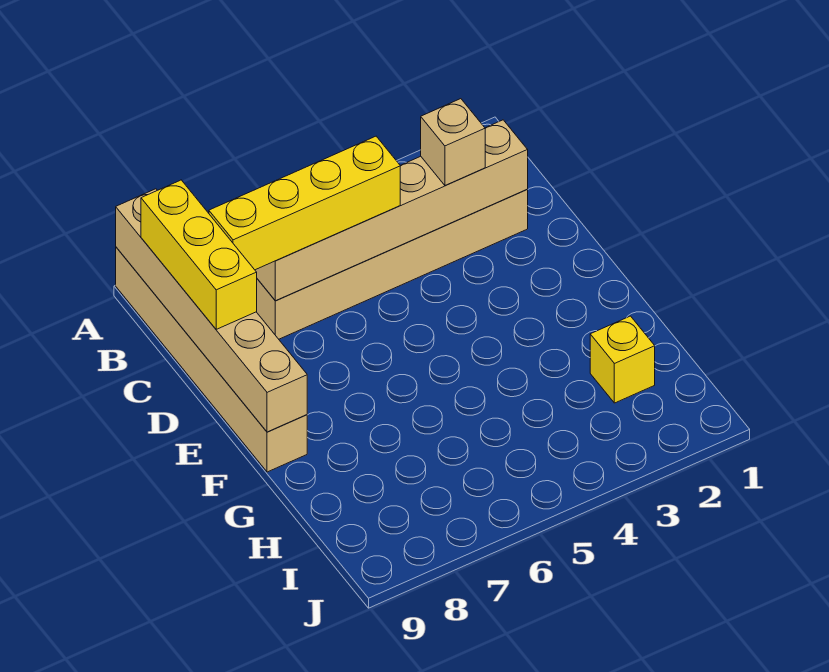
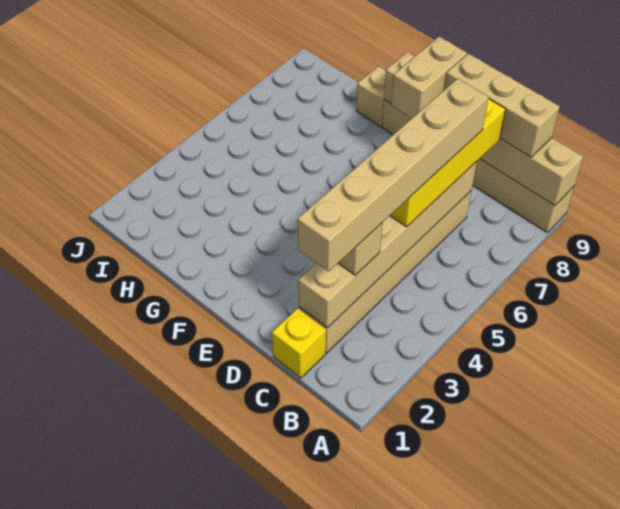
yellow brick B9:D9 level 3 -> tan brick B9:D9 level 3
none -> tan brick C2:C7 level 4
none -> tan brick E8:E9 level 3
none -> tan brick G9 level 1
yellow brick H2 level 1 -> yellow brick C1 level 1

